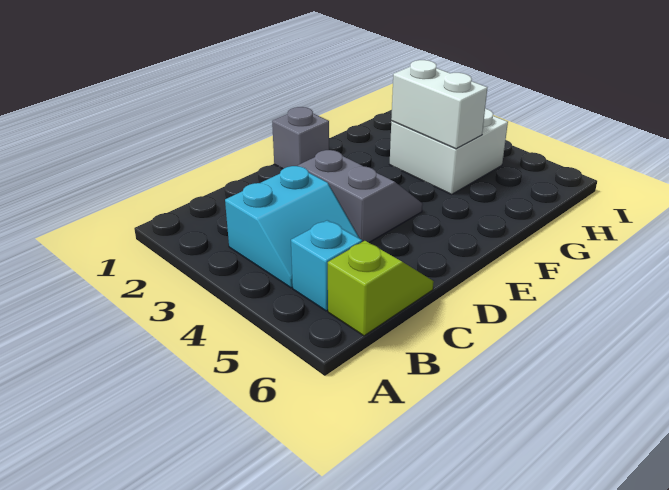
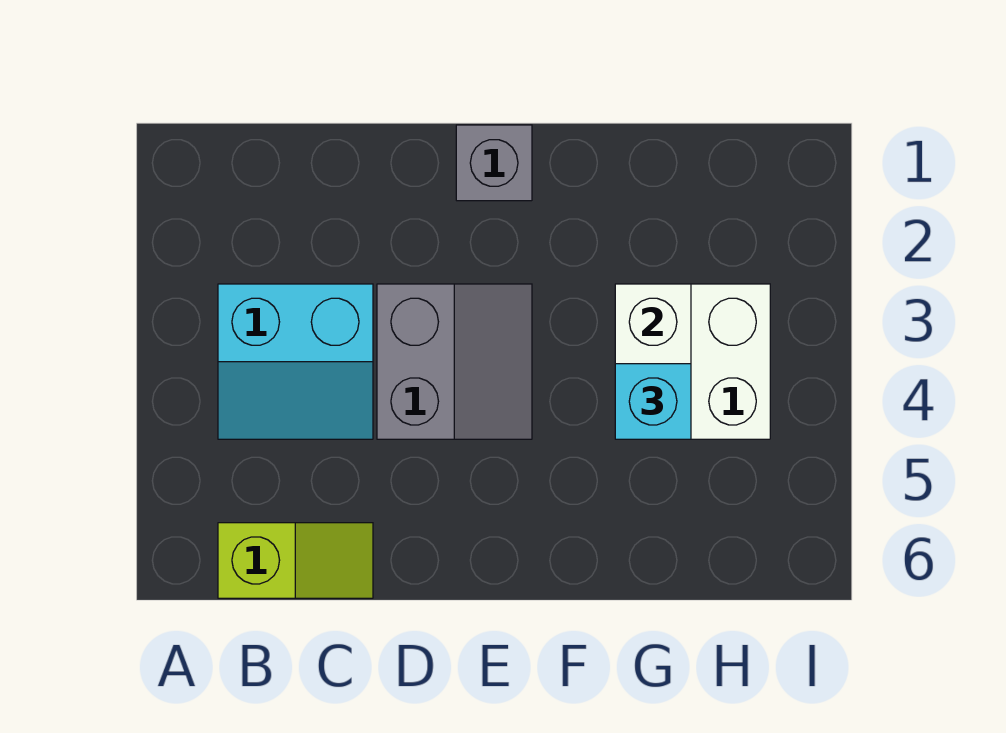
cyan brick B5 level 1 -> cyan brick G4 level 3

